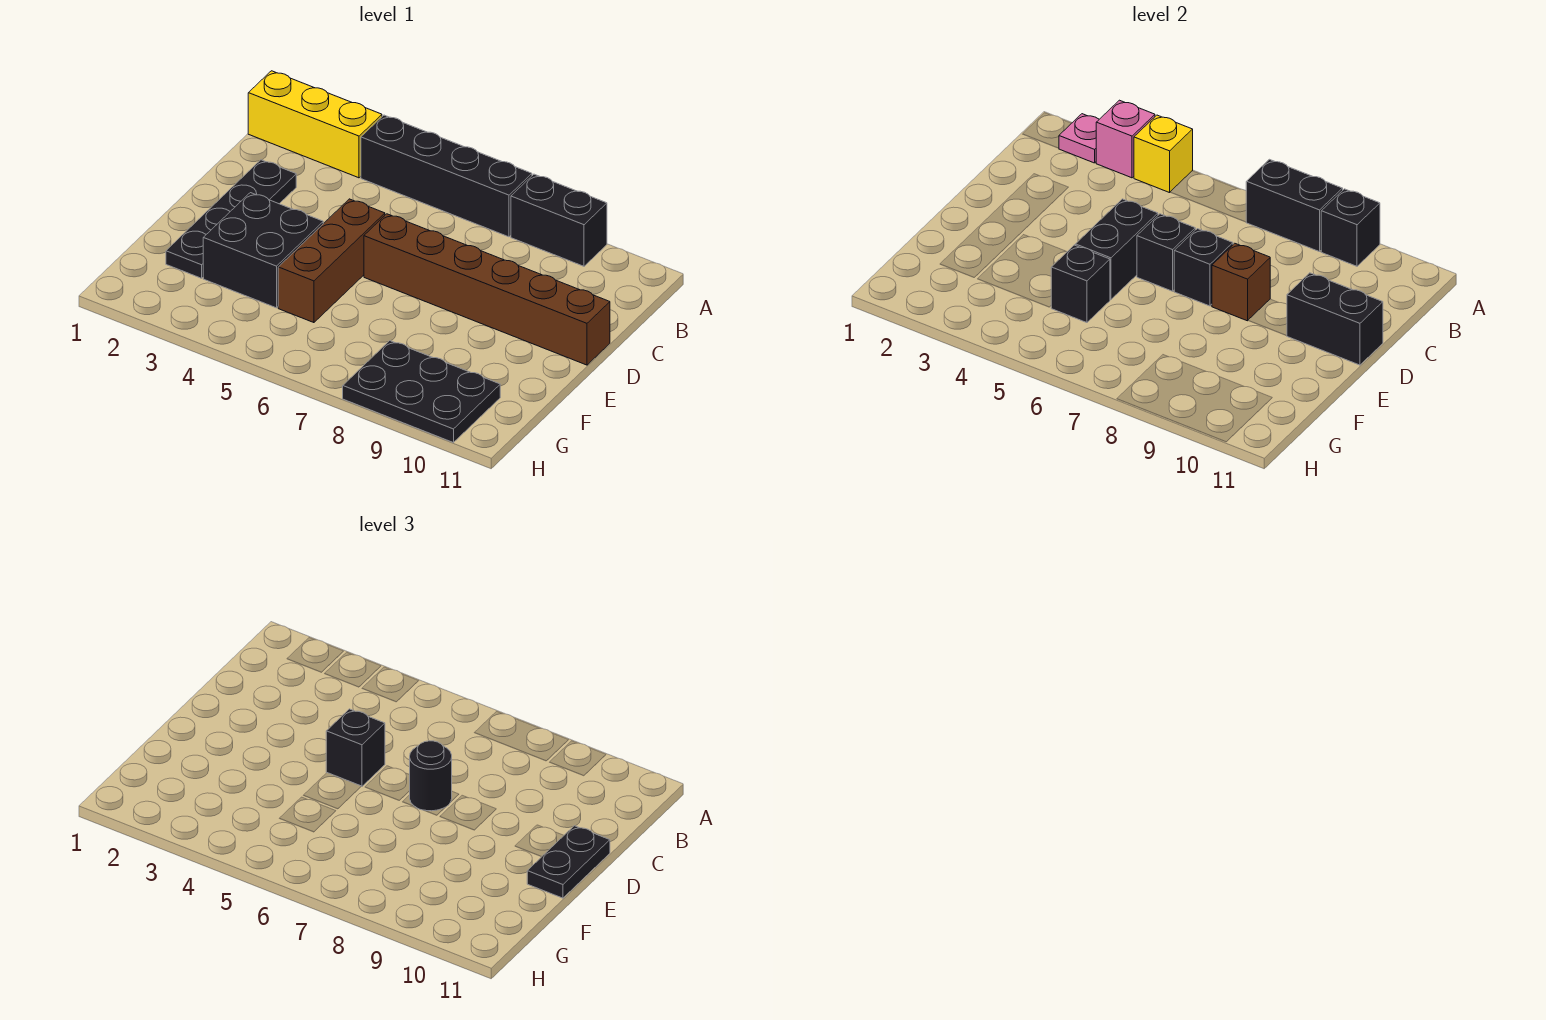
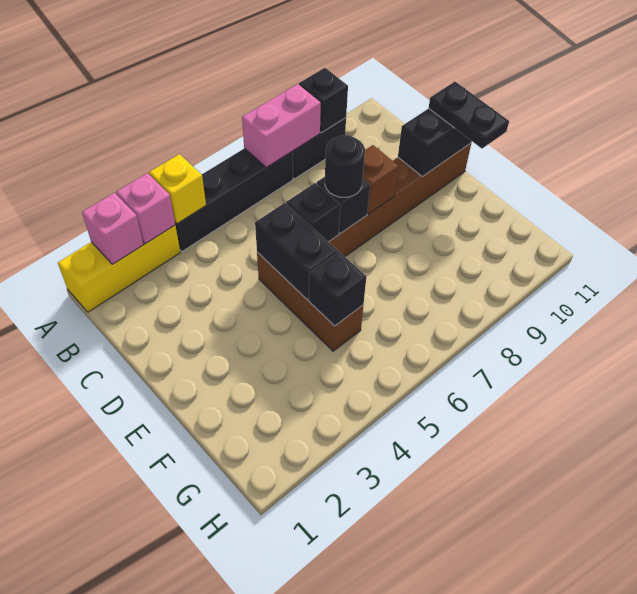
pink plate A2 level 2 -> pink brick A2 level 2
black brick A7:A8 level 2 -> pink brick A7:A8 level 2
black plate C2:F2 level 1 -> none
black brick D5 level 3 -> none
black brick E3:F4 level 1 -> none
black plate G8:H10 level 1 -> none

